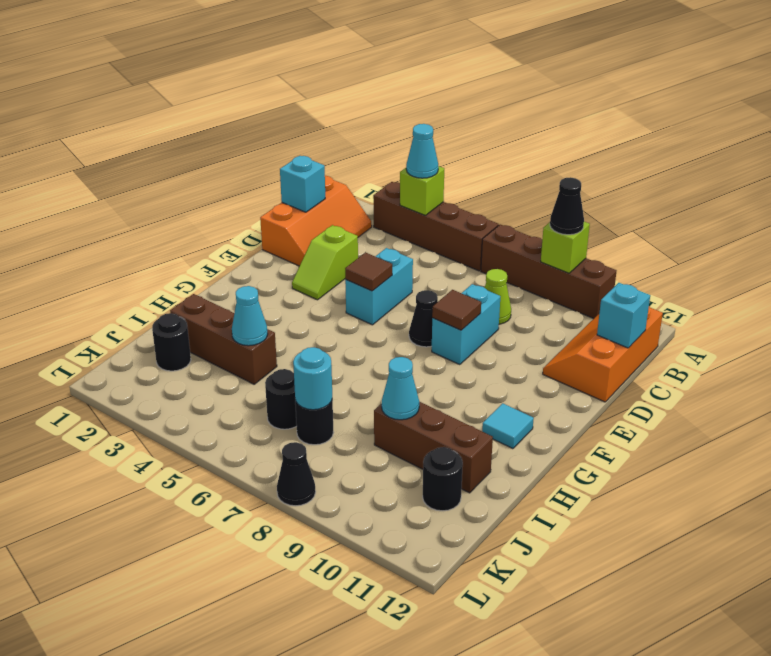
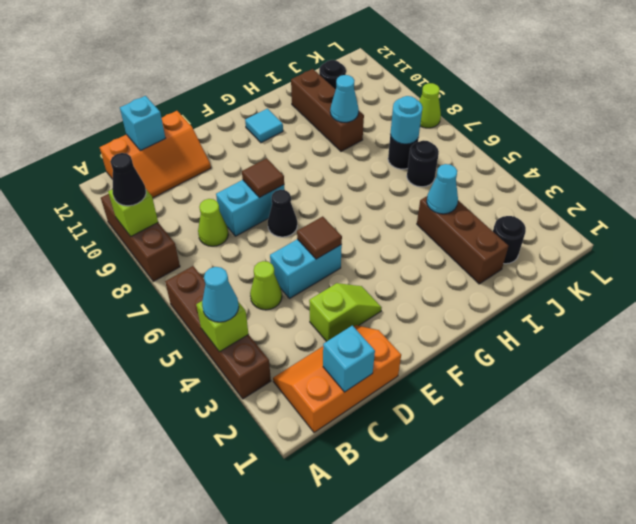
brown brick A7:A10 level 1 -> brown brick A8:A10 level 1
none -> lime cone C5 level 1
black cone L8 level 1 -> lime cone L8 level 1

